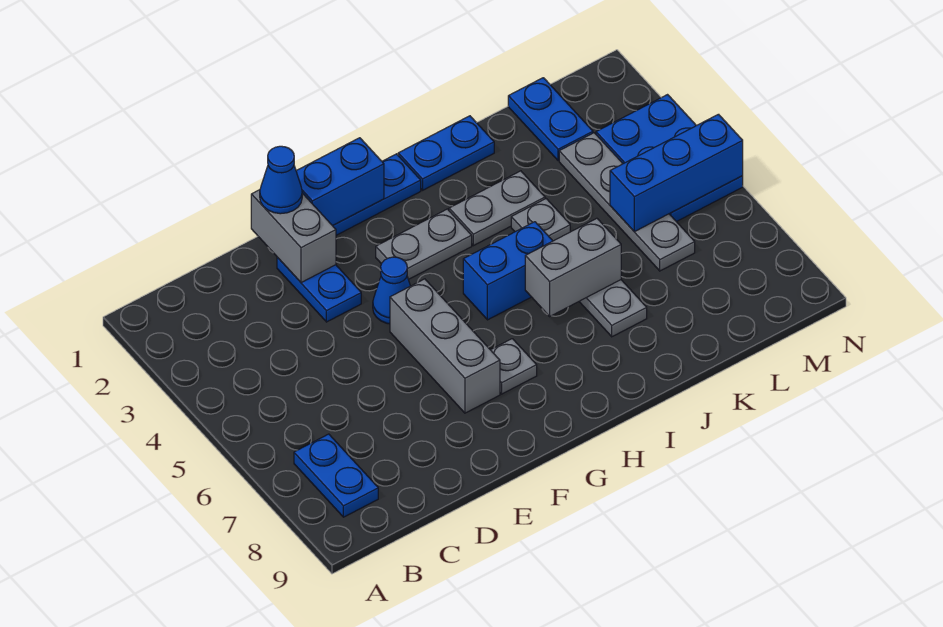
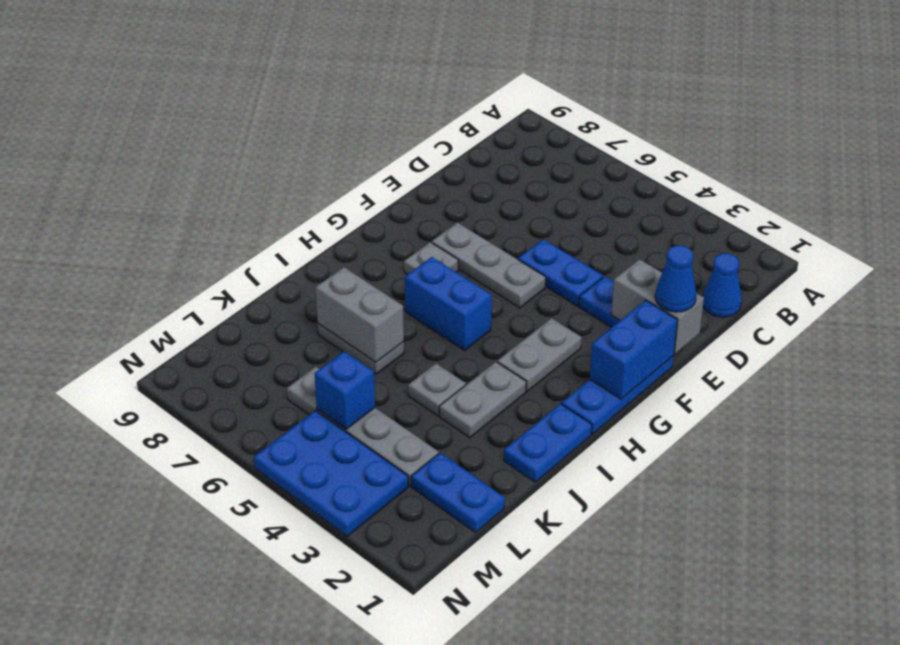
blue plate B7:B8 level 1 -> blue plate E4:E5 level 1
blue cone F4 level 1 -> blue cone C1 level 1
grey brick F5:F7 level 1 -> grey plate F5:F7 level 1
blue brick H5:I5 level 1 -> blue brick H5:H6 level 1
grey brick I6:J6 level 2 -> grey brick J6:J7 level 2
blue brick L5:N5 level 2 -> blue brick L5 level 2

